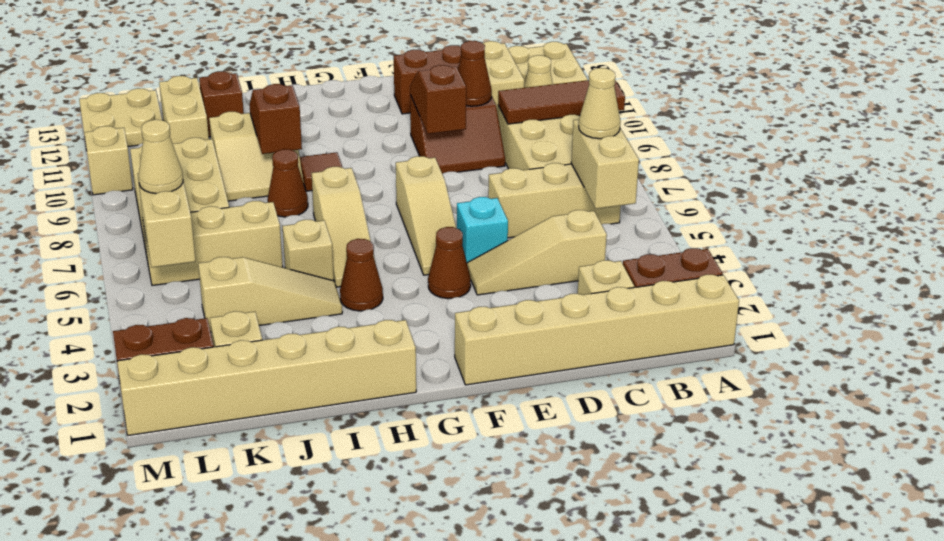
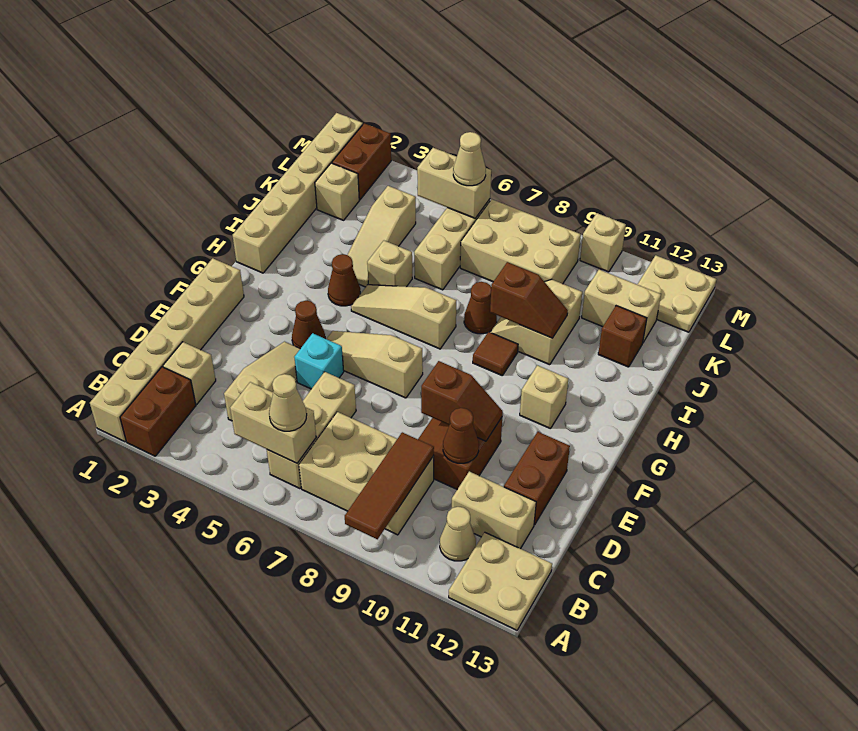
none -> tan brick G11 level 1

